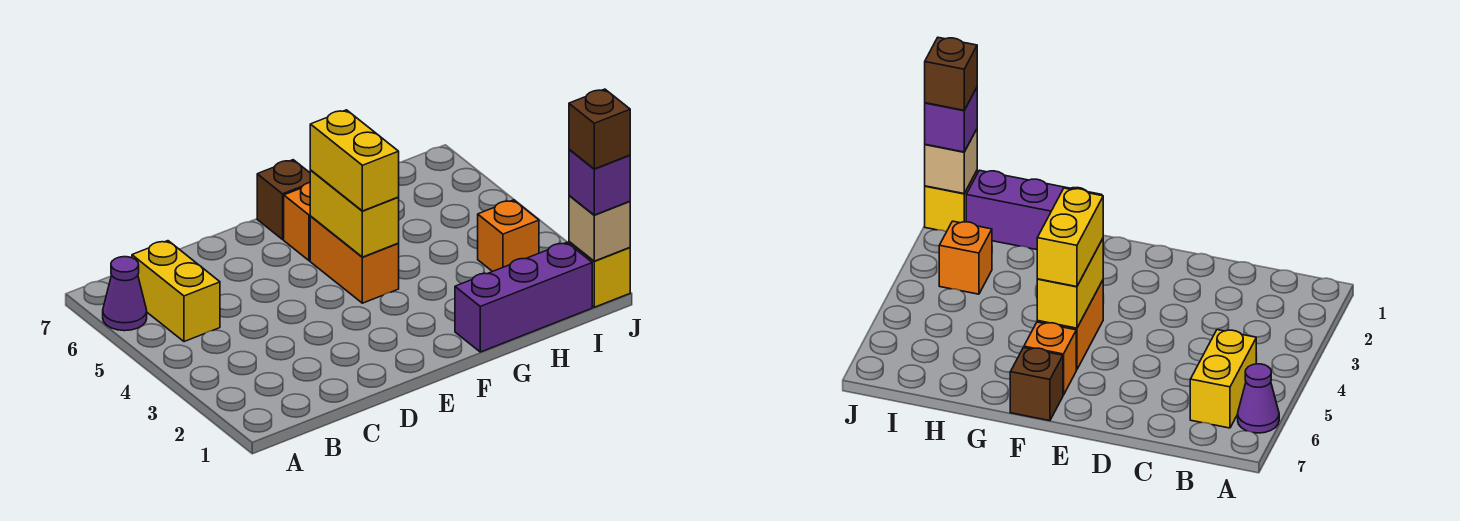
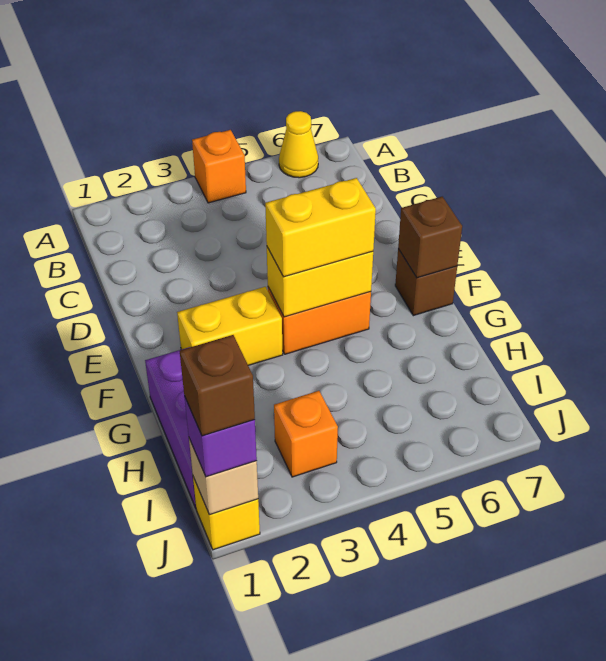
purple cone A6 level 1 -> yellow cone A6 level 1
yellow brick B5:B6 level 1 -> yellow brick F2:F3 level 1
orange brick F6 level 1 -> orange brick A4 level 1
none -> brown brick F7 level 2

